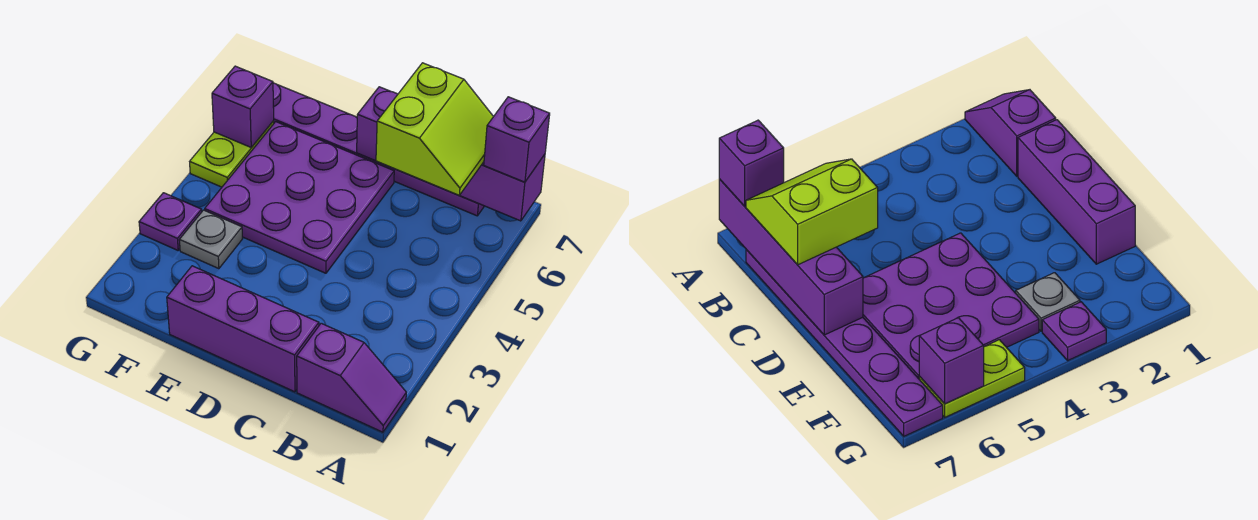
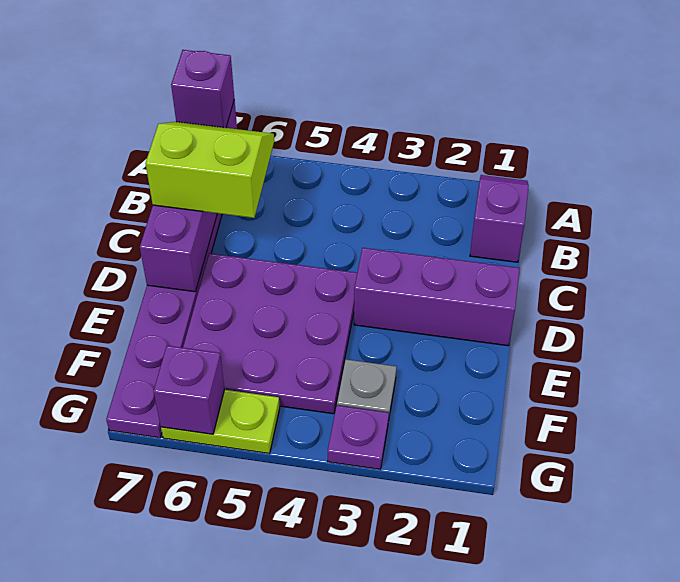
purple brick C1:E1 level 1 -> purple brick D1:D3 level 1

